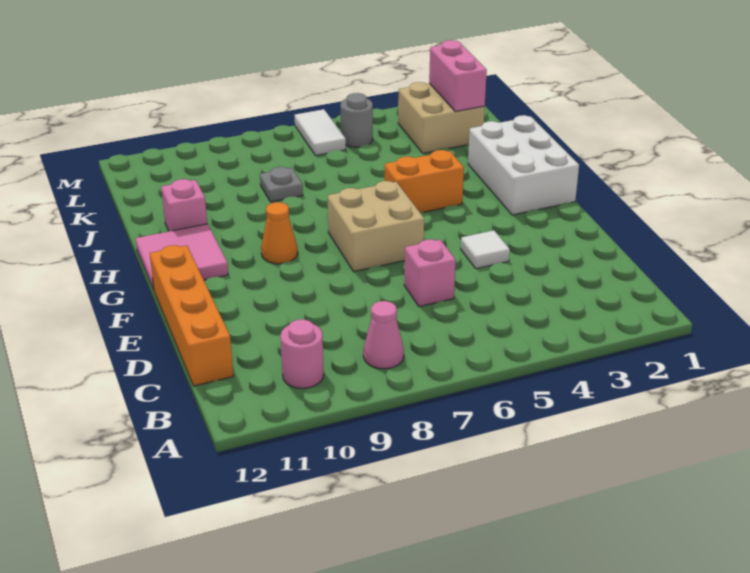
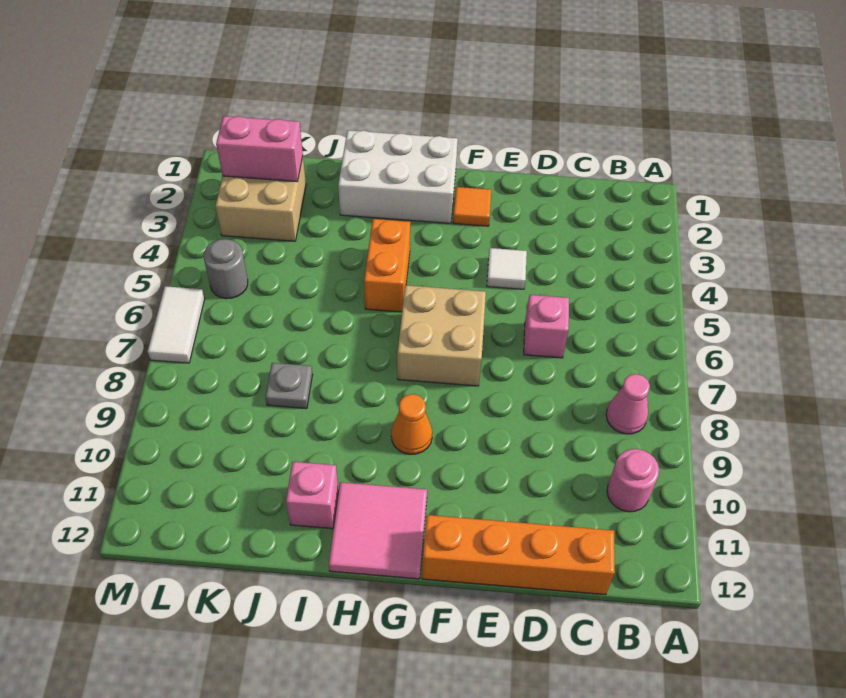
none -> orange tile F2 level 1
white tile L6:M6 level 1 -> white tile M6:M7 level 1

